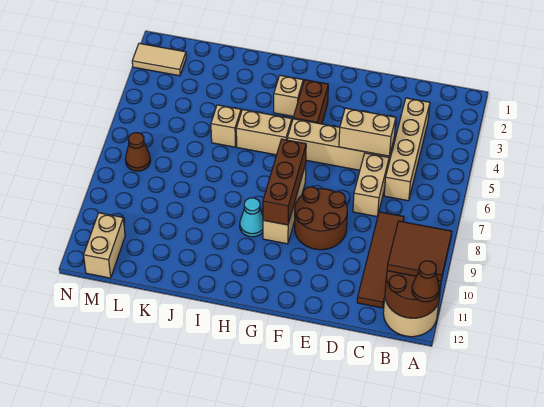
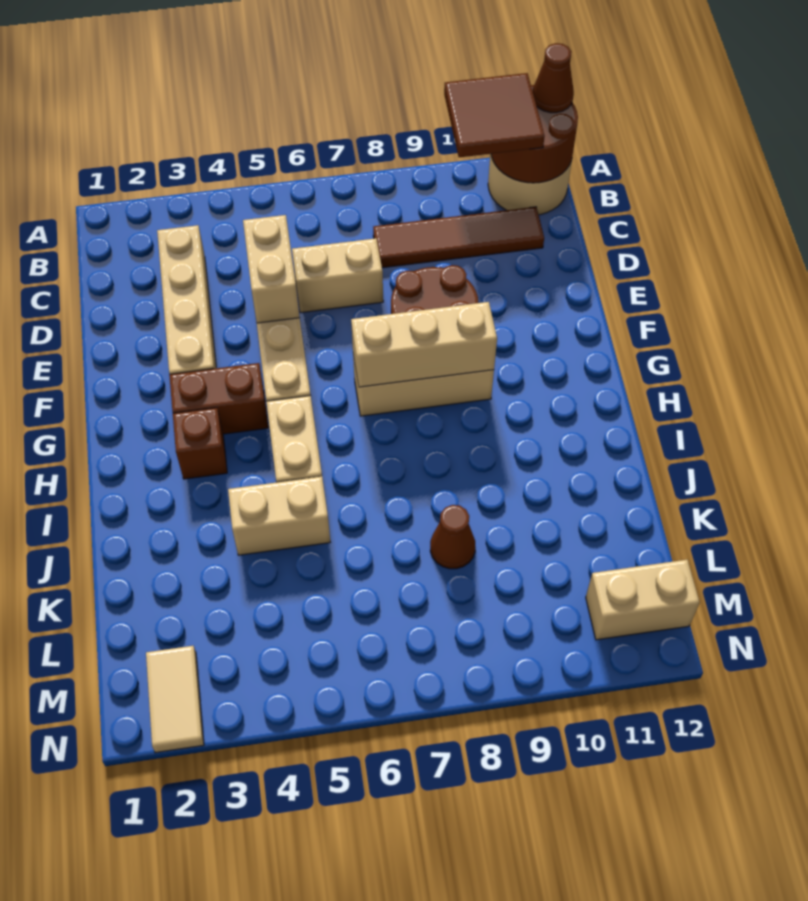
tan brick C3:C6 level 1 -> tan brick C3:F3 level 1
brown brick G7:G9 level 2 -> tan brick G7:G9 level 2
tan brick H3 level 1 -> brown brick H3 level 1
cyan cone H9 level 1 -> none
tan brick J5 level 1 -> tan brick J4:J5 level 1
brown cone M7 level 1 -> brown cone K8 level 1

